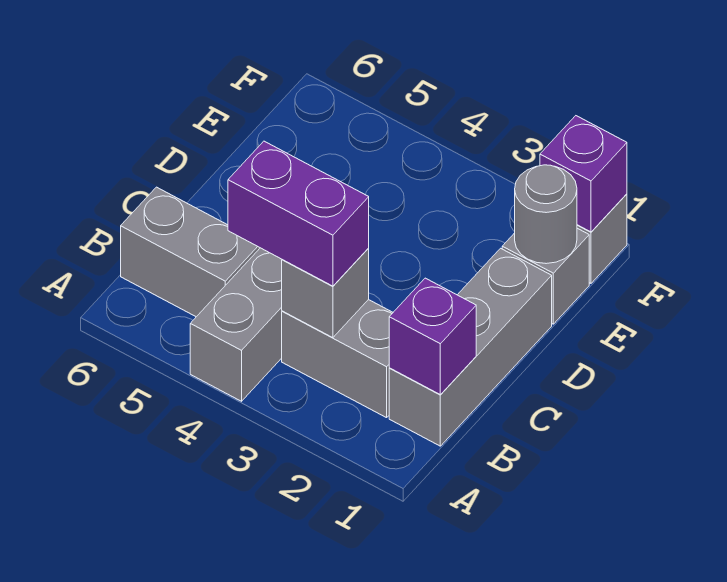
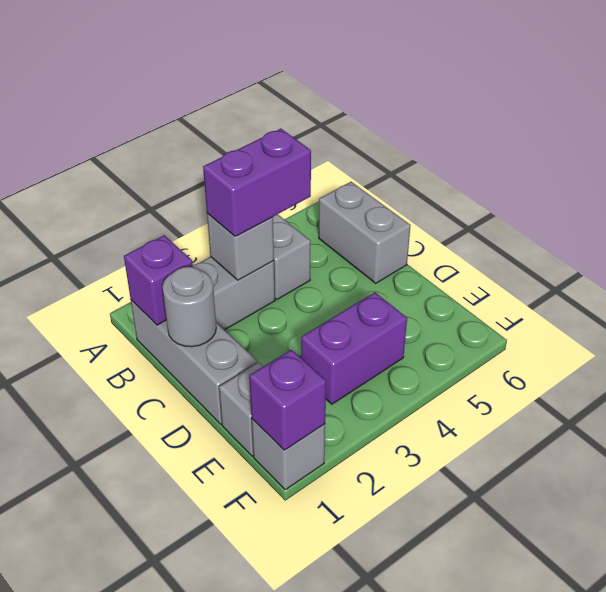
grey brick B5:B6 level 1 -> grey brick B6:C6 level 1
grey round brick E1 level 2 -> grey round brick C1 level 2
none -> purple brick E3:E4 level 1

